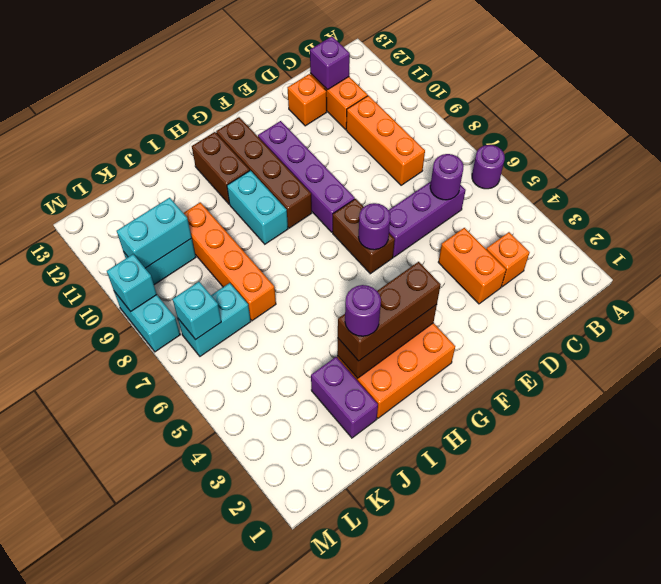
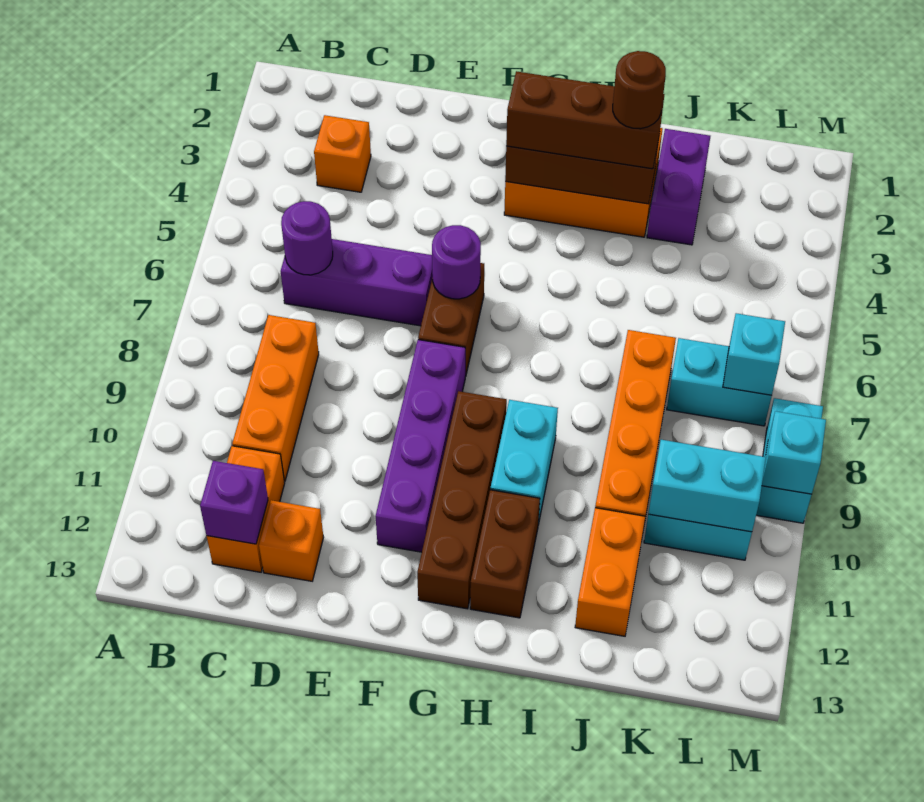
purple round brick A6 level 1 -> none
orange brick D3:D4 level 1 -> orange brick J11:J12 level 1
purple round brick I3 level 4 -> brown round brick I3 level 4

